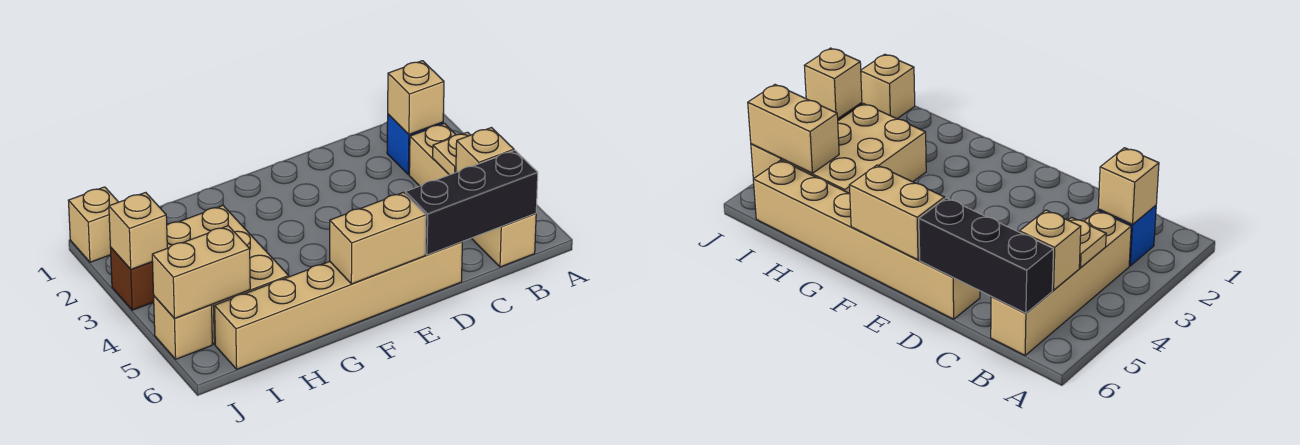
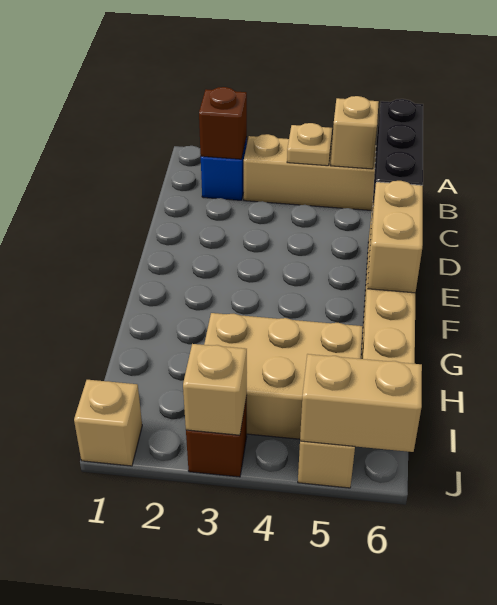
tan brick B2 level 2 -> brown brick B2 level 2
tan brick I5:J5 level 2 -> tan brick J5:J6 level 2

